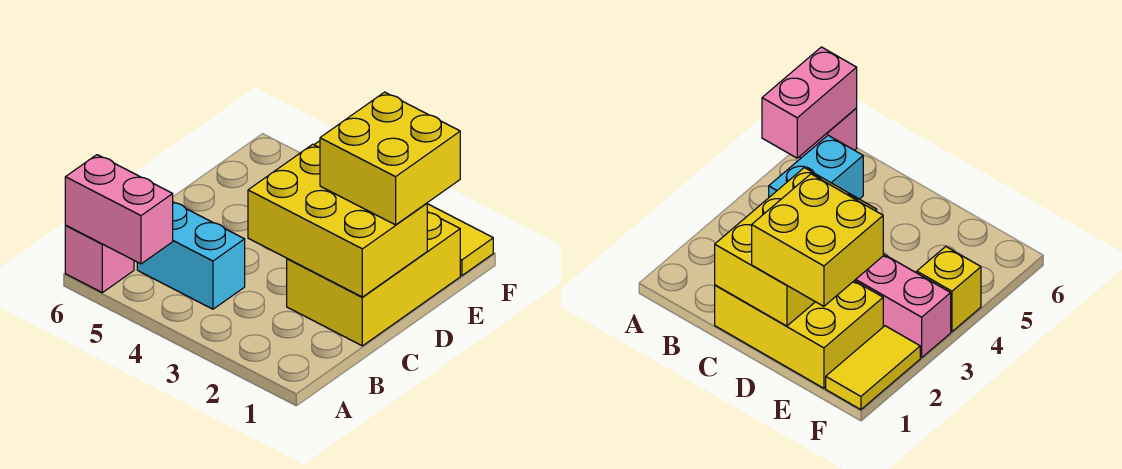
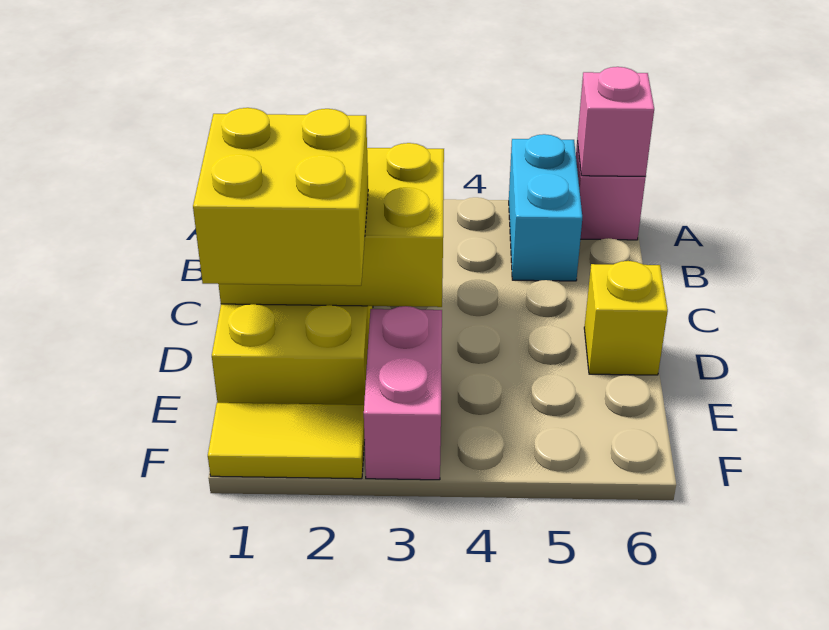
pink brick A5:A6 level 2 -> pink brick A6 level 2
cyan brick B4:B5 level 1 -> cyan brick A5:B5 level 1
yellow brick F4 level 1 -> yellow brick D6 level 1

